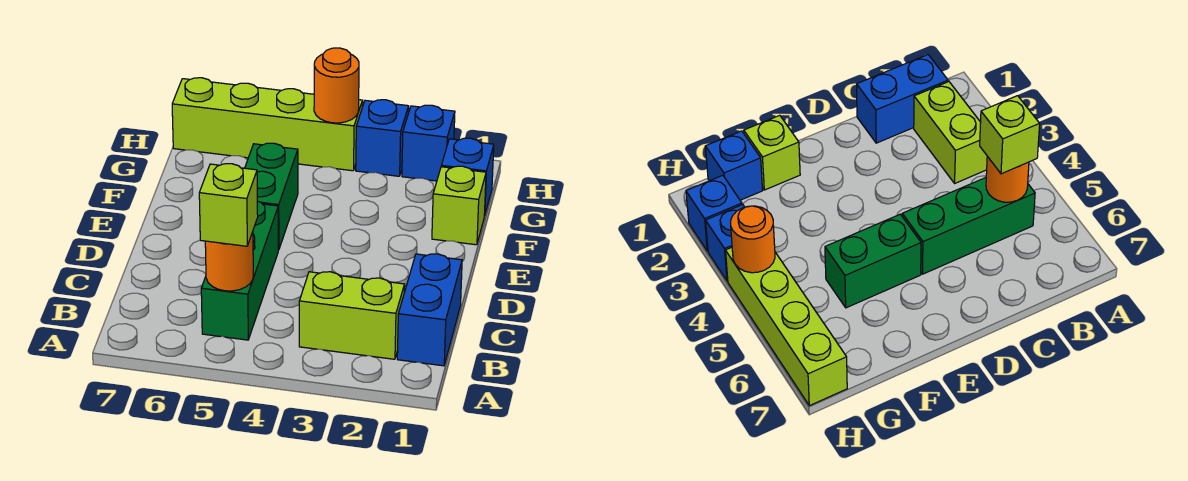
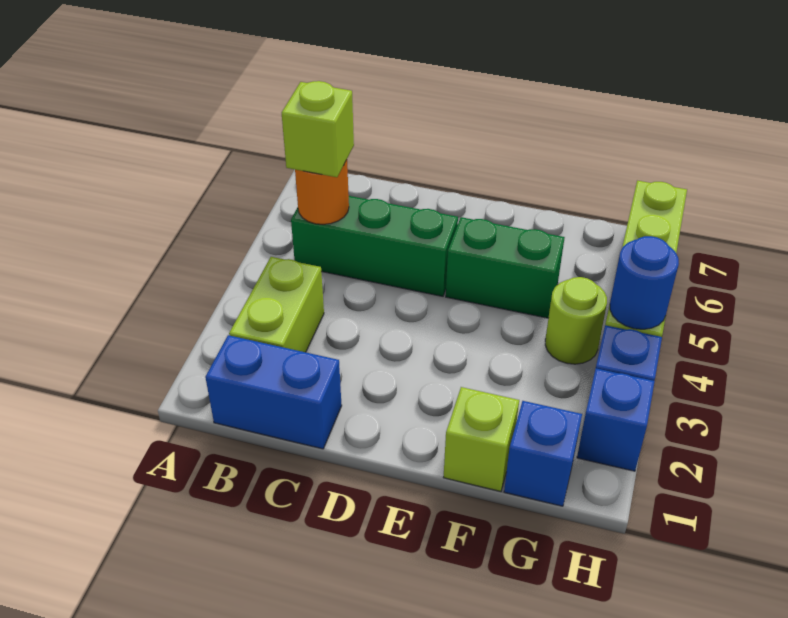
none -> lime round brick G4 level 1
orange round brick H4 level 2 -> blue round brick H4 level 2

